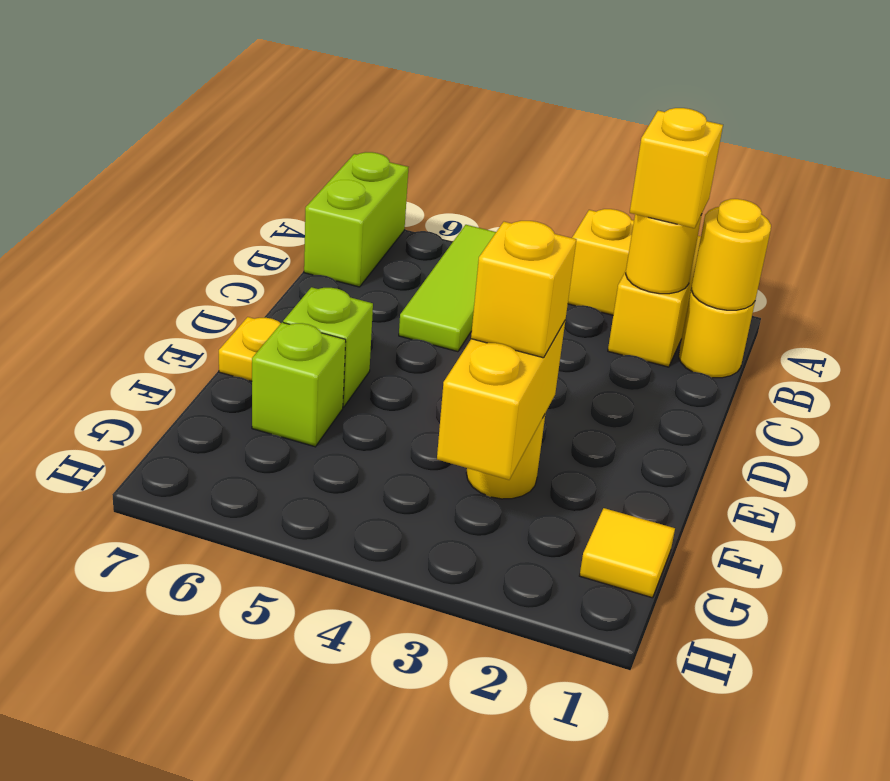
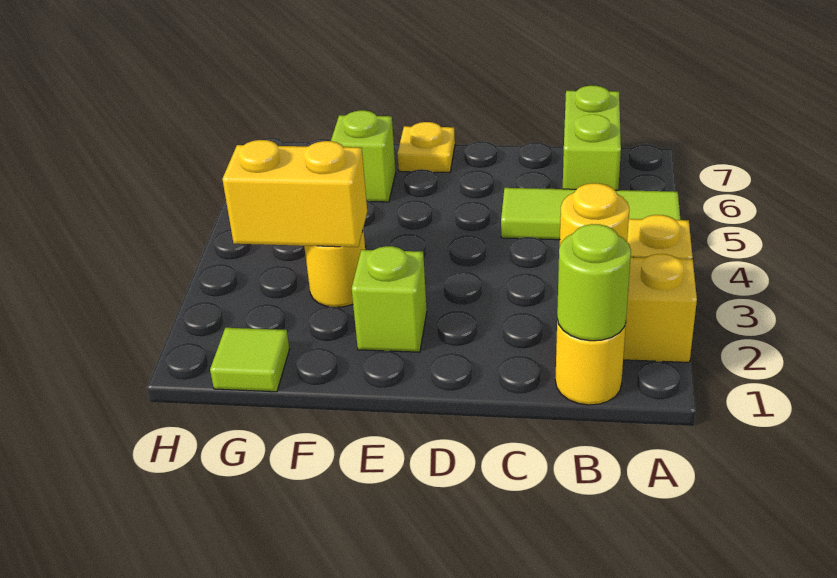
lime brick A7:B7 level 1 -> lime brick B6:B7 level 1
yellow round brick B1 level 2 -> lime round brick B1 level 2
yellow brick B2 level 3 -> none
lime brick E6 level 1 -> lime brick E2 level 1
yellow brick F3 level 3 -> none
yellow tile G1 level 1 -> lime tile G1 level 1

